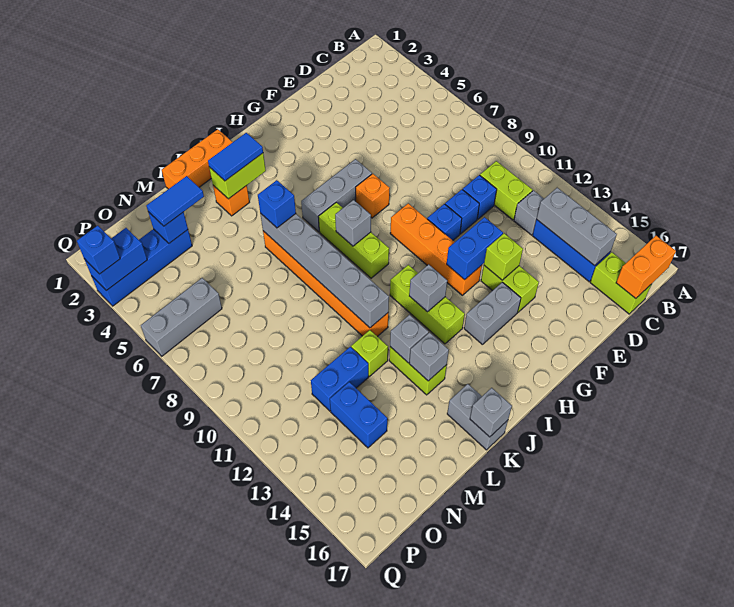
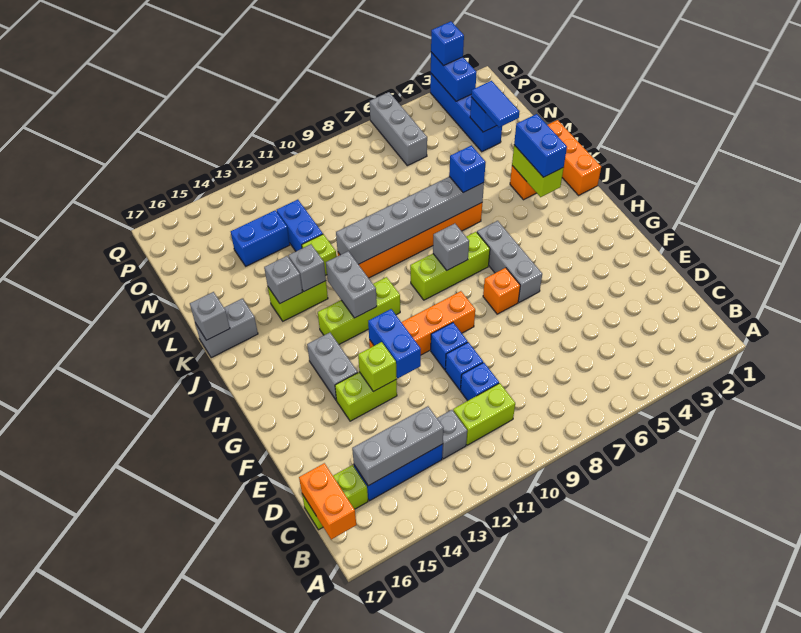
grey brick I12 level 2 -> grey brick I12:J12 level 2
blue tile J3:K3 level 3 -> blue brick J3:K3 level 3

